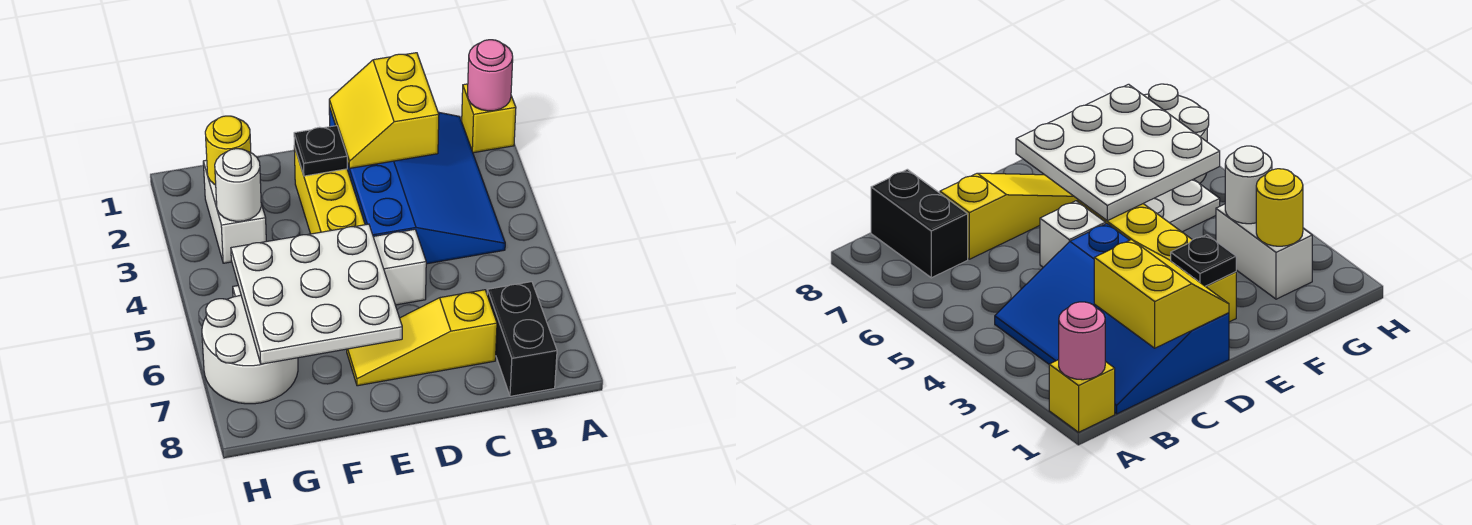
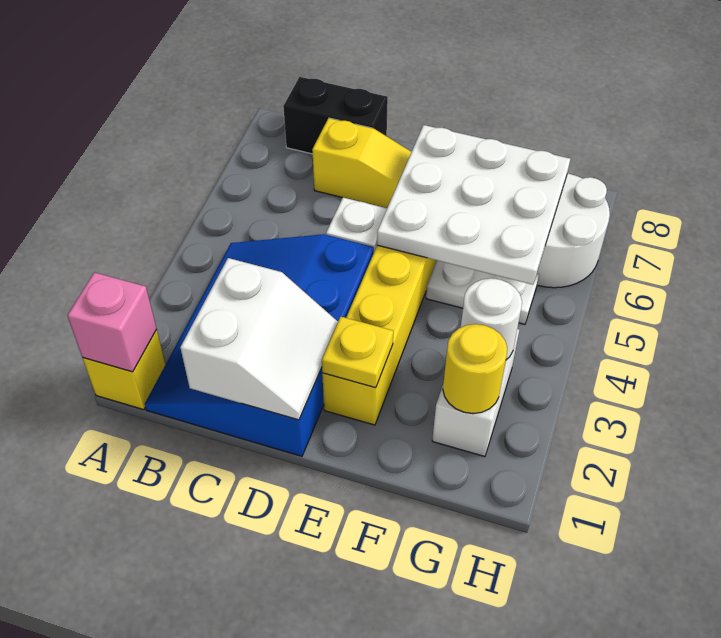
pink round brick A1 level 2 -> pink brick A1 level 2
black brick B7:B8 level 1 -> black brick B8:C8 level 1
yellow slope C1:D2 level 2 top C -> white slope C1:D2 level 2 top C
black plate E2 level 2 -> yellow plate E2 level 2

